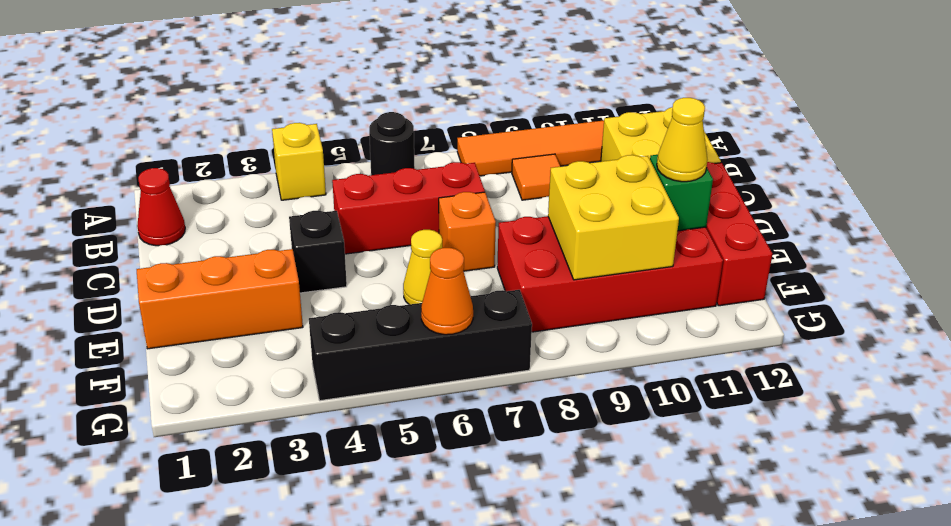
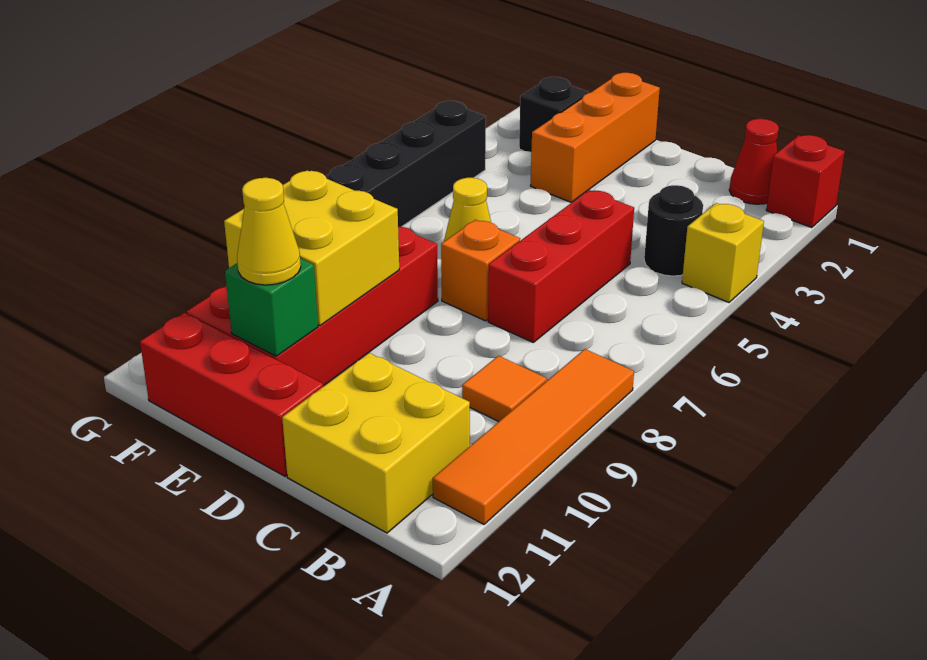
none -> red brick A1 level 1
black round brick A6 level 1 -> black round brick B4 level 1
black brick D4 level 1 -> black brick F2 level 1
orange cone G6 level 2 -> none

